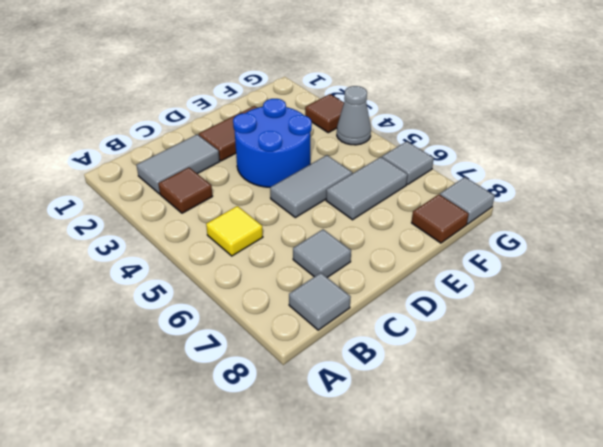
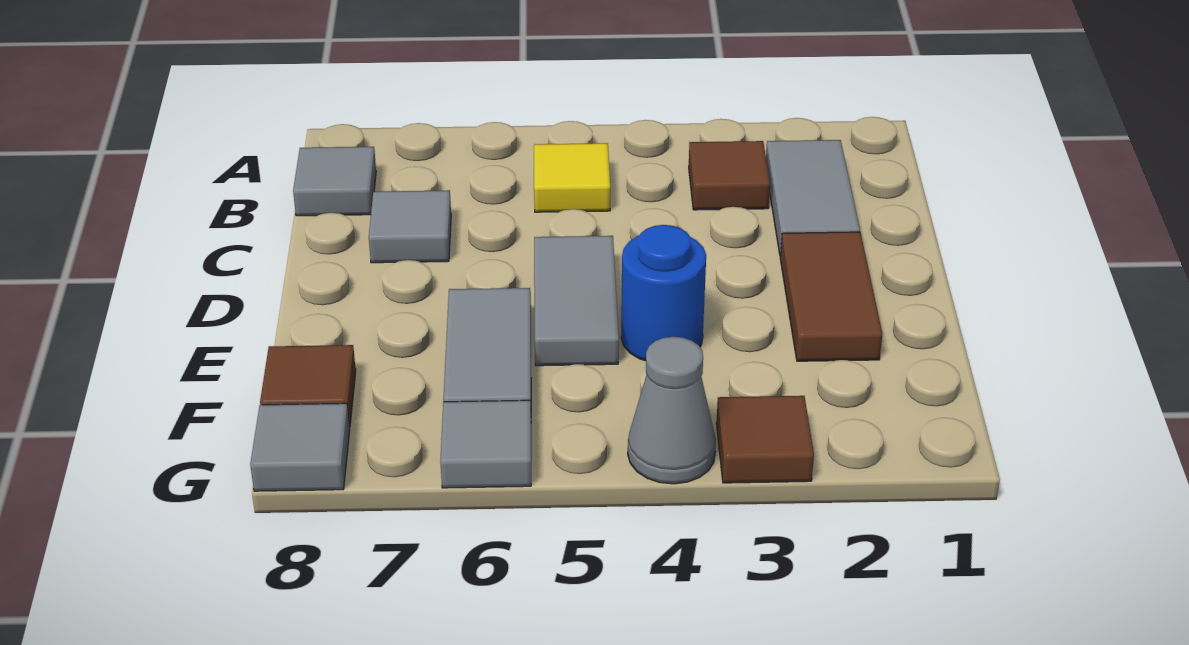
blue round brick D3:E4 level 1 -> blue round brick E4 level 1

